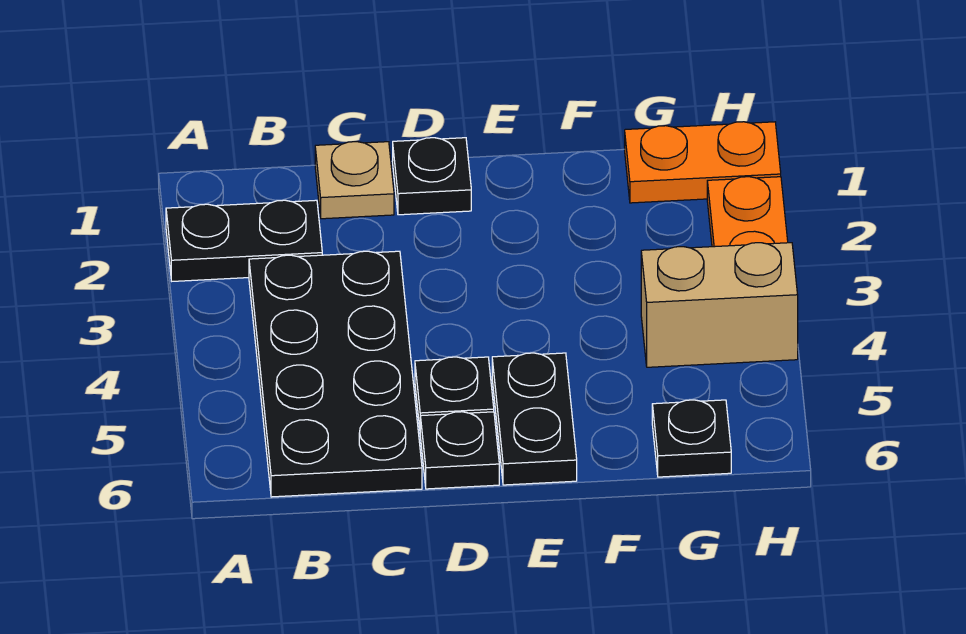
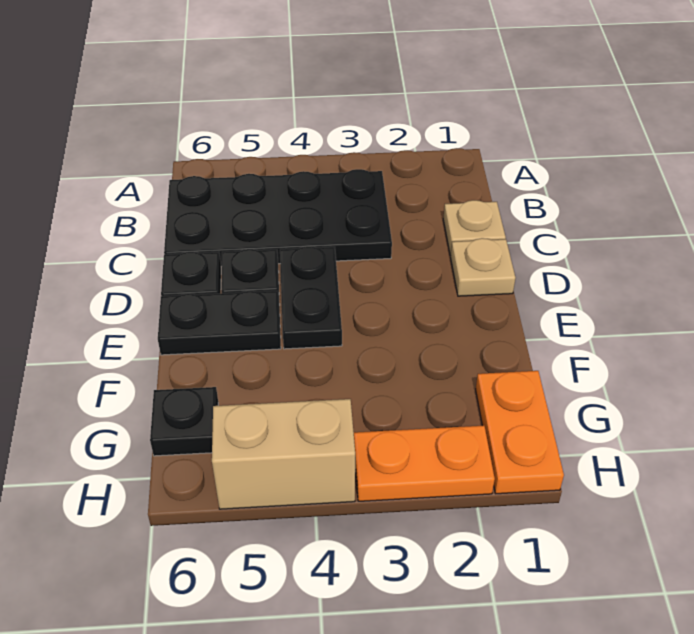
black plate A2:B2 level 1 -> black plate D4:E4 level 1
black plate D1 level 1 -> tan plate D1 level 1
tan brick G4:H4 level 1 -> tan brick H4:H5 level 1

